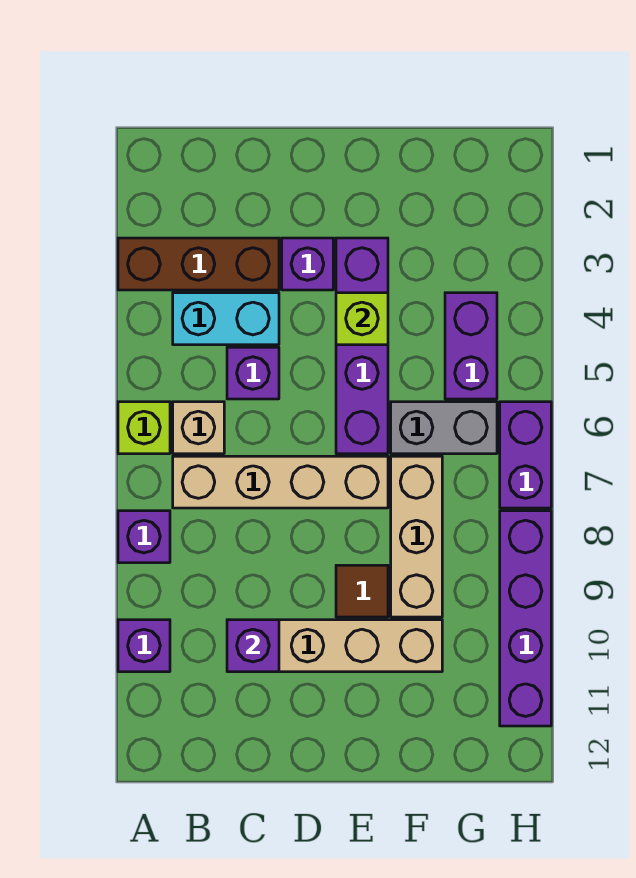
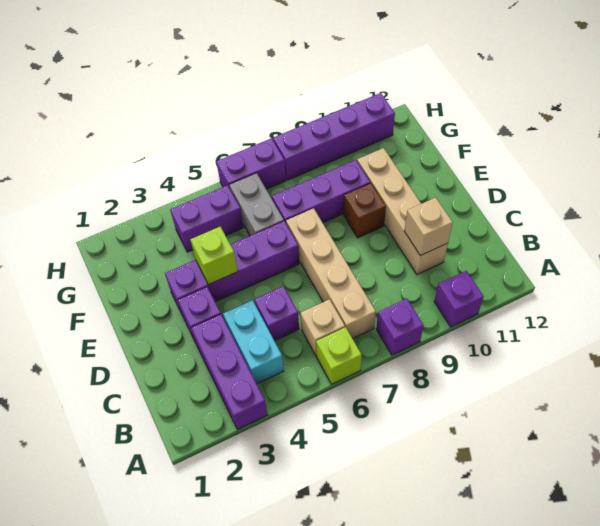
brown brick A3:C3 level 1 -> purple brick A3:C3 level 1
purple brick C10 level 2 -> tan brick C10 level 2
brown tile E9 level 1 -> brown brick E9 level 1
tan brick F7:F9 level 1 -> purple brick F7:F9 level 1

